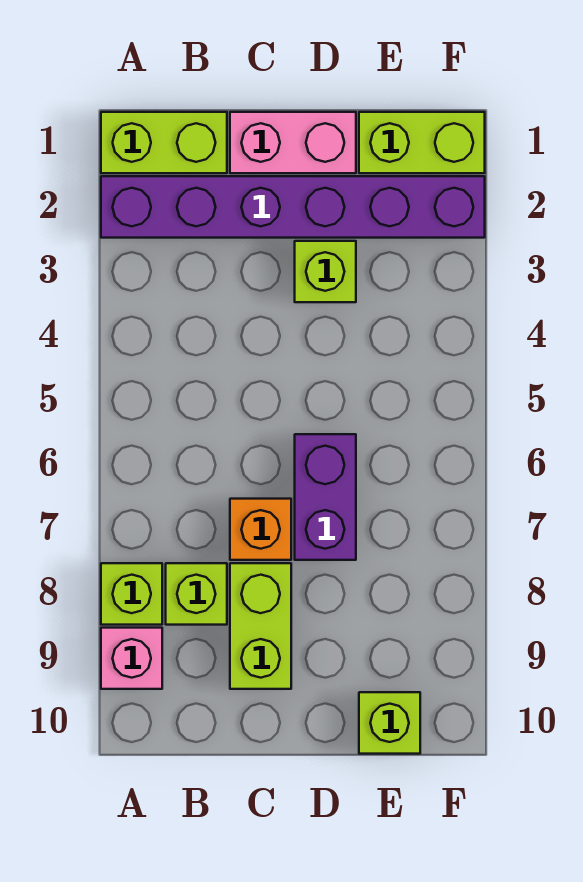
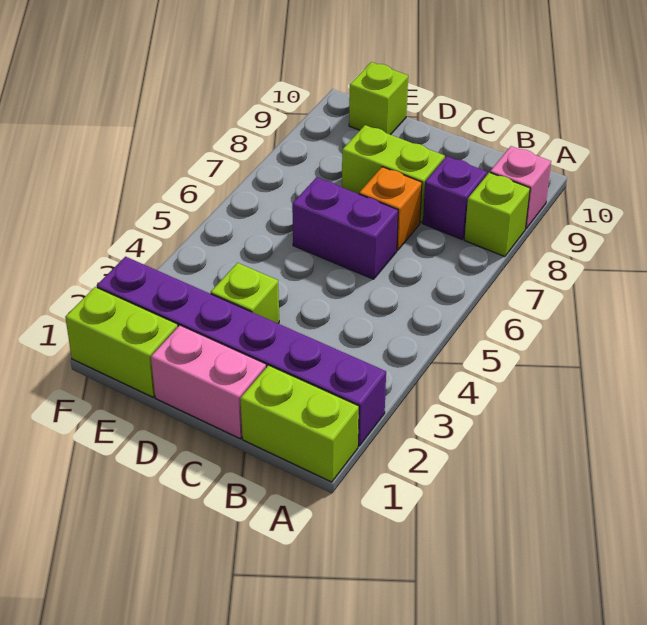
lime brick B8 level 1 -> purple brick B8 level 1
lime brick C8:C9 level 1 -> lime brick C8:D8 level 1
purple brick D6:D7 level 1 -> purple brick C6:D6 level 1

